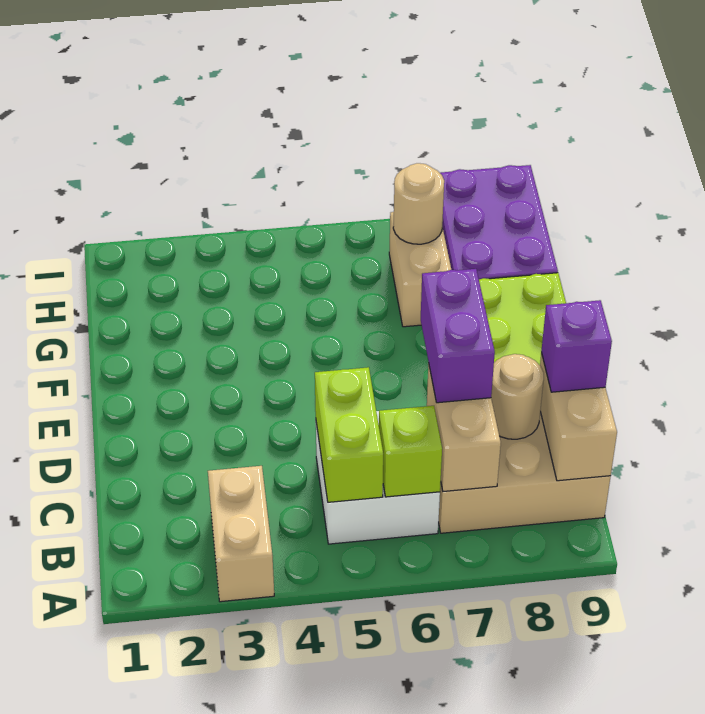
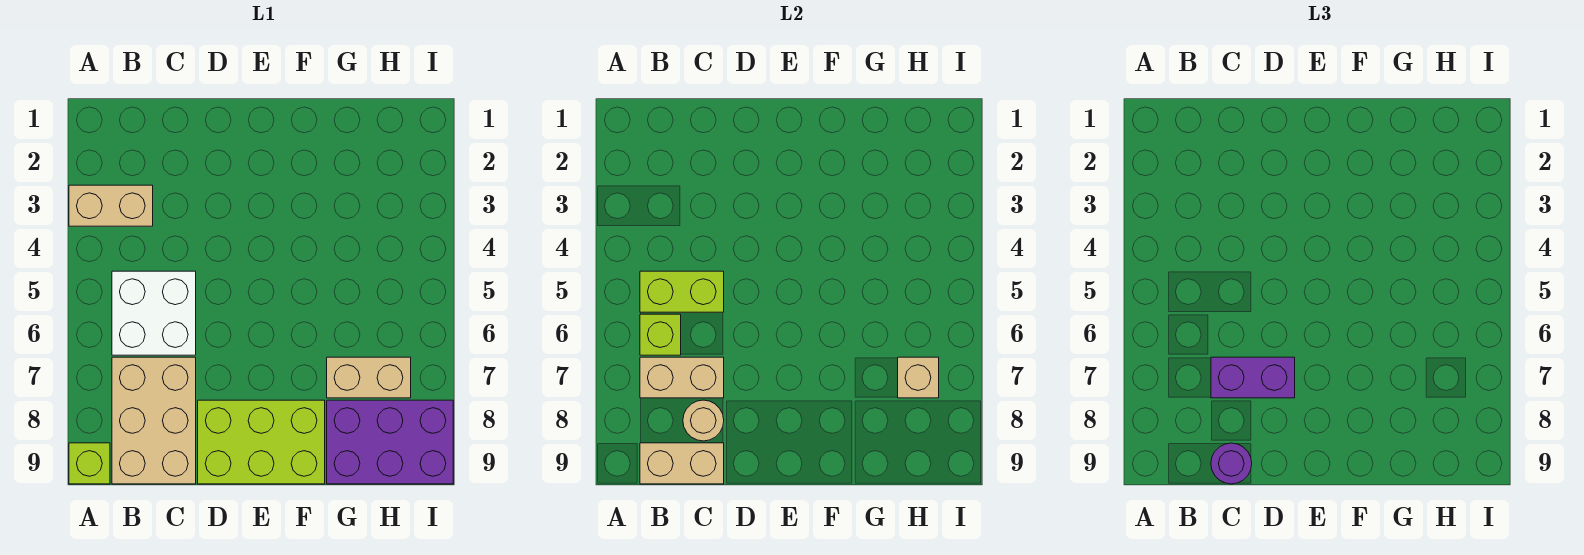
none -> lime brick A9 level 1
purple brick C9 level 3 -> purple round brick C9 level 3
tan round brick H7 level 2 -> tan brick H7 level 2

